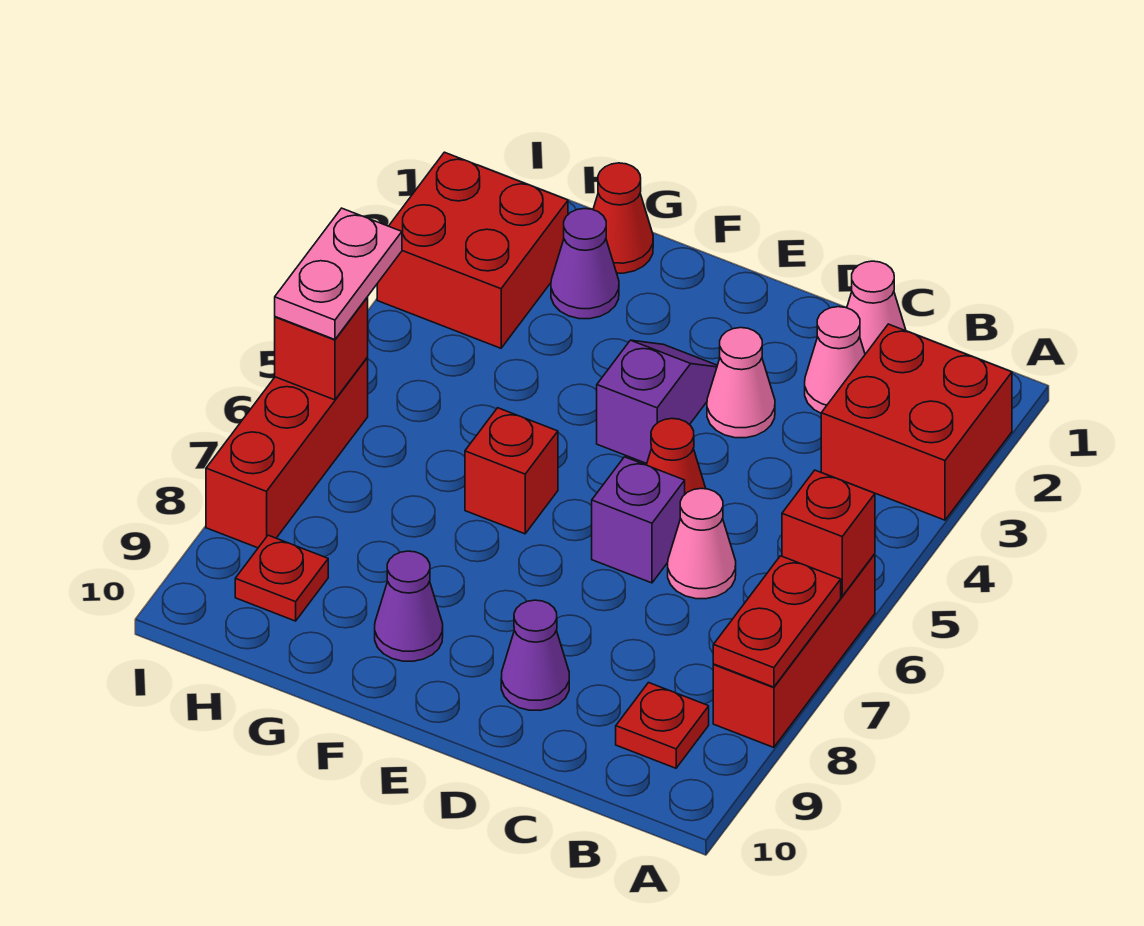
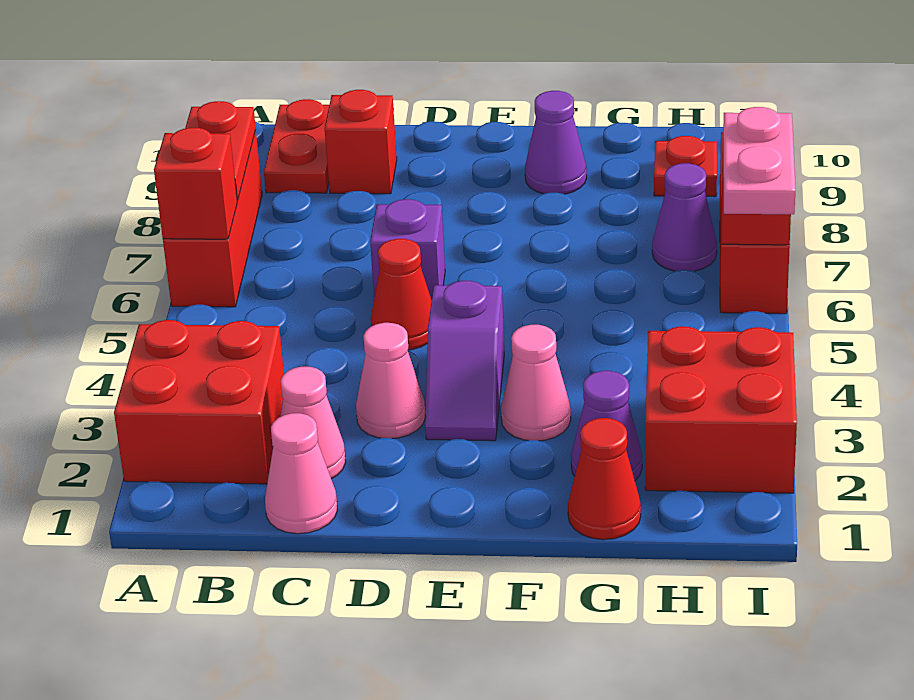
red plate B9 level 1 -> red plate B9:B10 level 1
pink cone C6 level 1 -> pink cone F3 level 1
purple cone D9 level 1 -> purple cone H7 level 1
red brick F6 level 1 -> red brick C9 level 1

